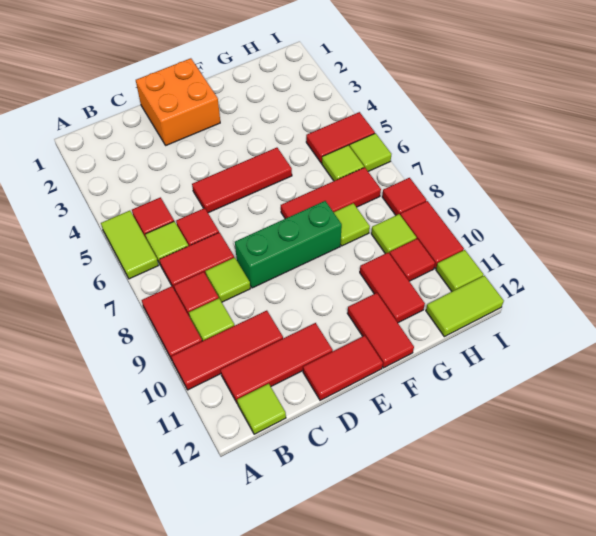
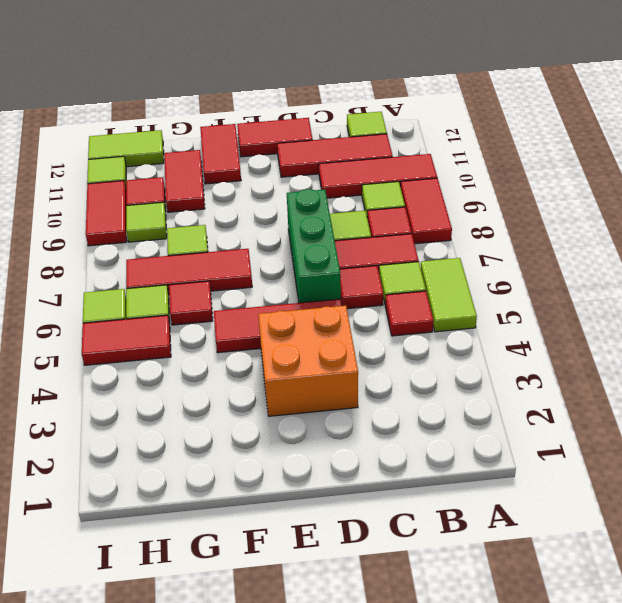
orange brick D1:E2 level 1 -> orange brick D3:E4 level 1
green brick D8:F8 level 1 -> green brick D6:D8 level 1
red tile I8 level 1 -> red tile G6 level 1

